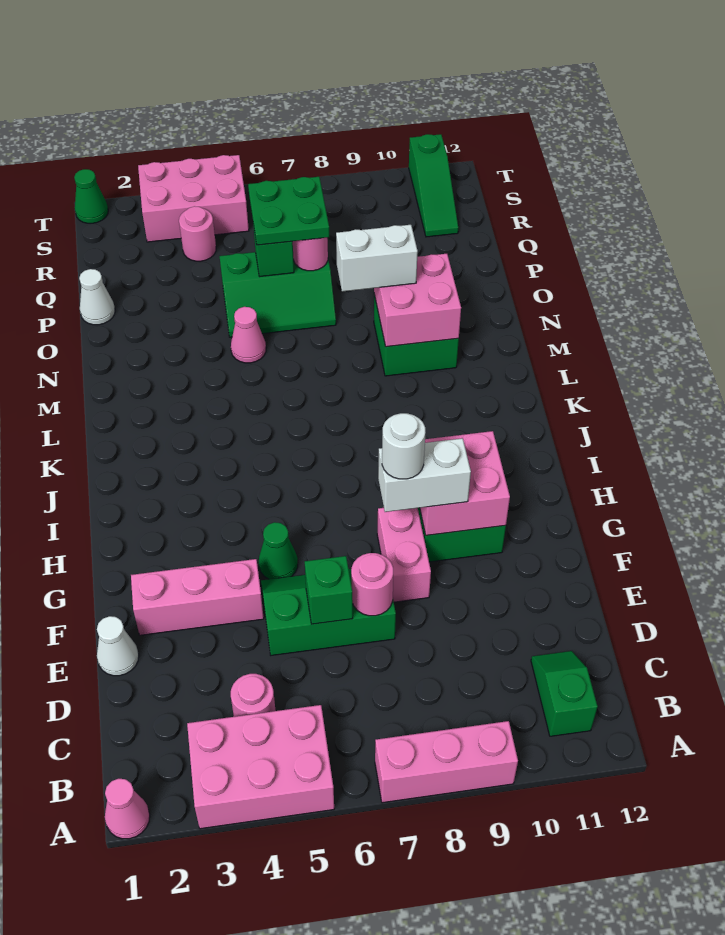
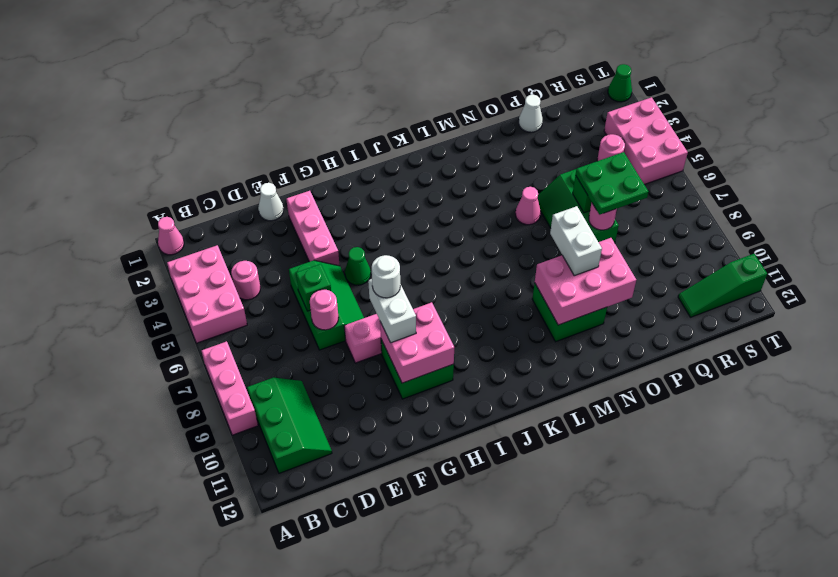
green slope B11:C11 level 1 top B -> green slope B9:C11 level 1 top B
pink brick M9:N10 level 2 -> pink brick M9:O10 level 2

